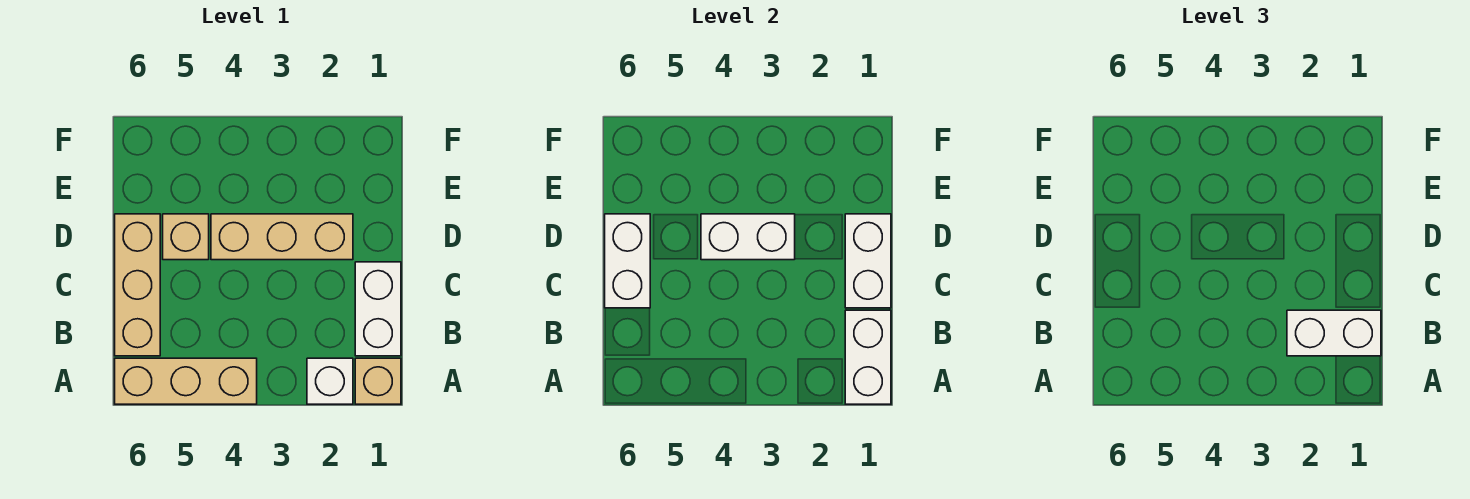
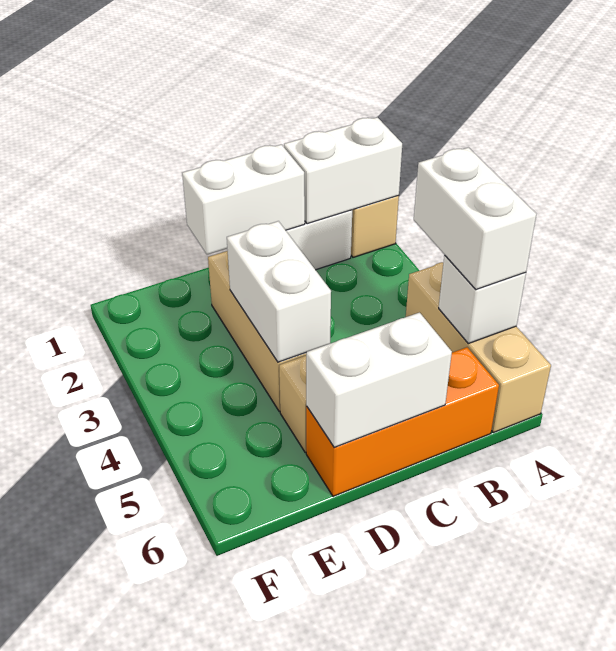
white brick A2 level 1 -> white brick A5 level 2
white brick B1:B2 level 3 -> white brick A4:A5 level 3
tan brick B6:D6 level 1 -> orange brick B6:D6 level 1

